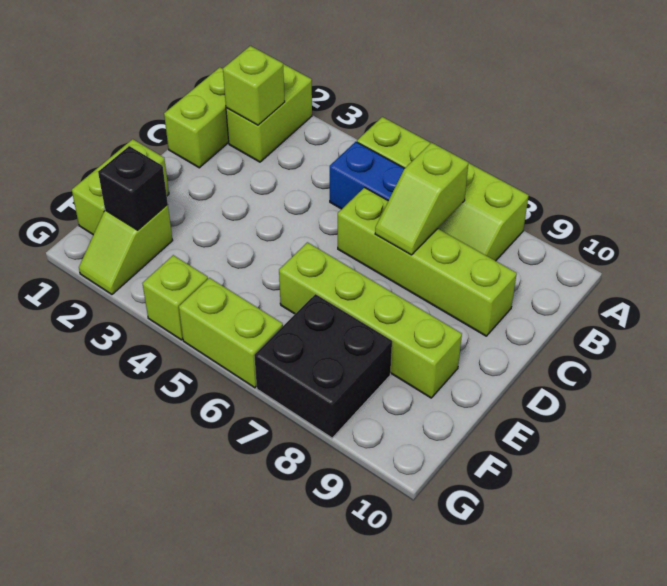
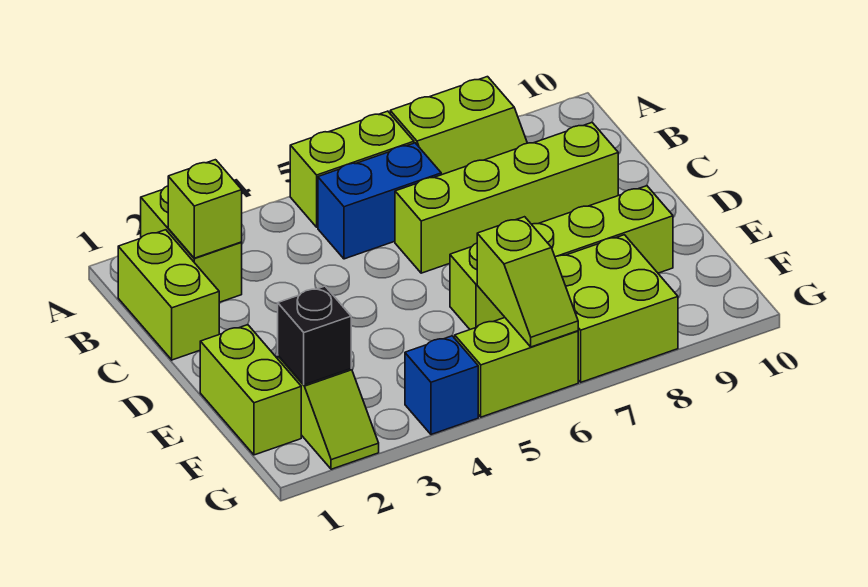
lime slope B7:C7 level 2 top B -> lime slope F6:G6 level 2 top F
black brick F7:G8 level 1 -> lime brick F7:G8 level 1
lime brick G4 level 1 -> blue brick G4 level 1

